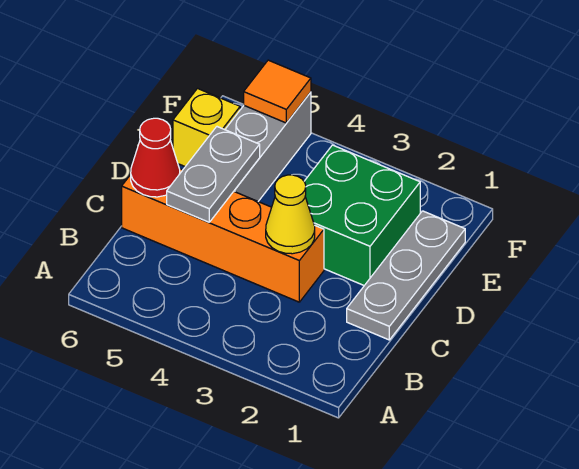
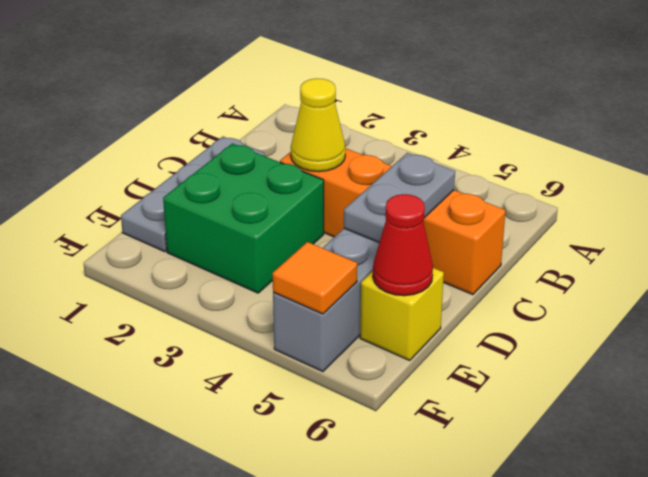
red cone C6 level 2 -> red cone E6 level 2

